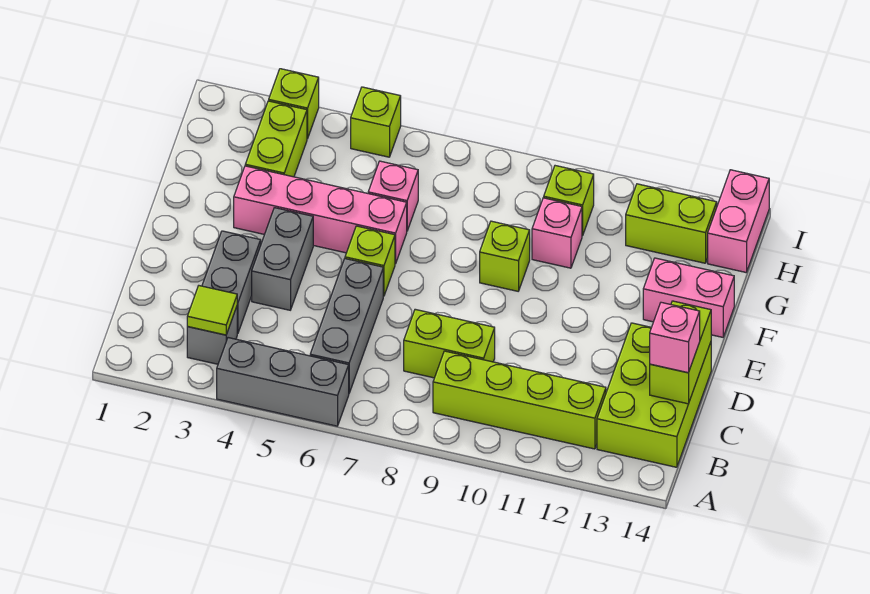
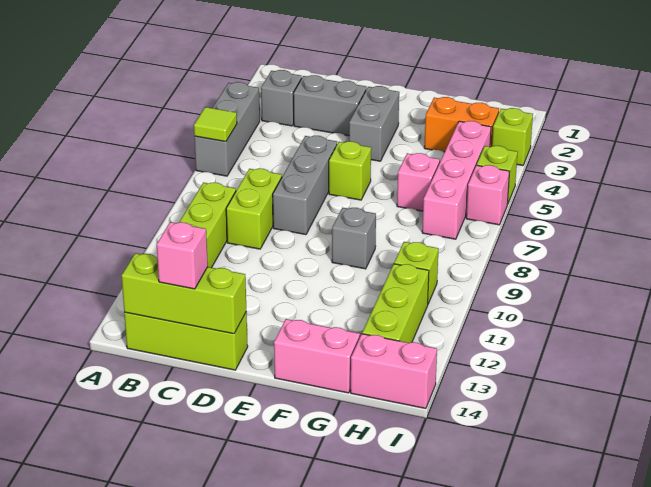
lime tile B3 level 2 -> lime tile A6 level 2
grey brick B6:D6 level 1 -> grey brick D6:D8 level 1
lime brick B13:D14 level 1 -> lime brick B14:D14 level 1
lime brick C14:D14 level 2 -> lime brick B14:D14 level 2
grey brick D4:E4 level 1 -> grey brick E3:E4 level 1
pink brick F3:F6 level 1 -> pink brick H4:H7 level 1
lime brick F9 level 1 -> grey brick F9 level 1
pink brick F13:F14 level 1 -> pink brick F14:G14 level 1
lime brick G3:H3 level 1 -> orange brick G3:H3 level 1
pink brick G10 level 1 -> pink brick I6 level 1
lime brick H12:H13 level 1 -> lime brick H11:H13 level 1

